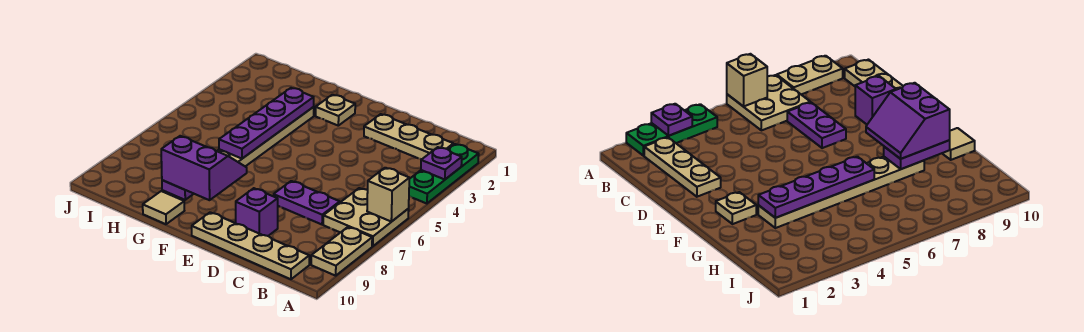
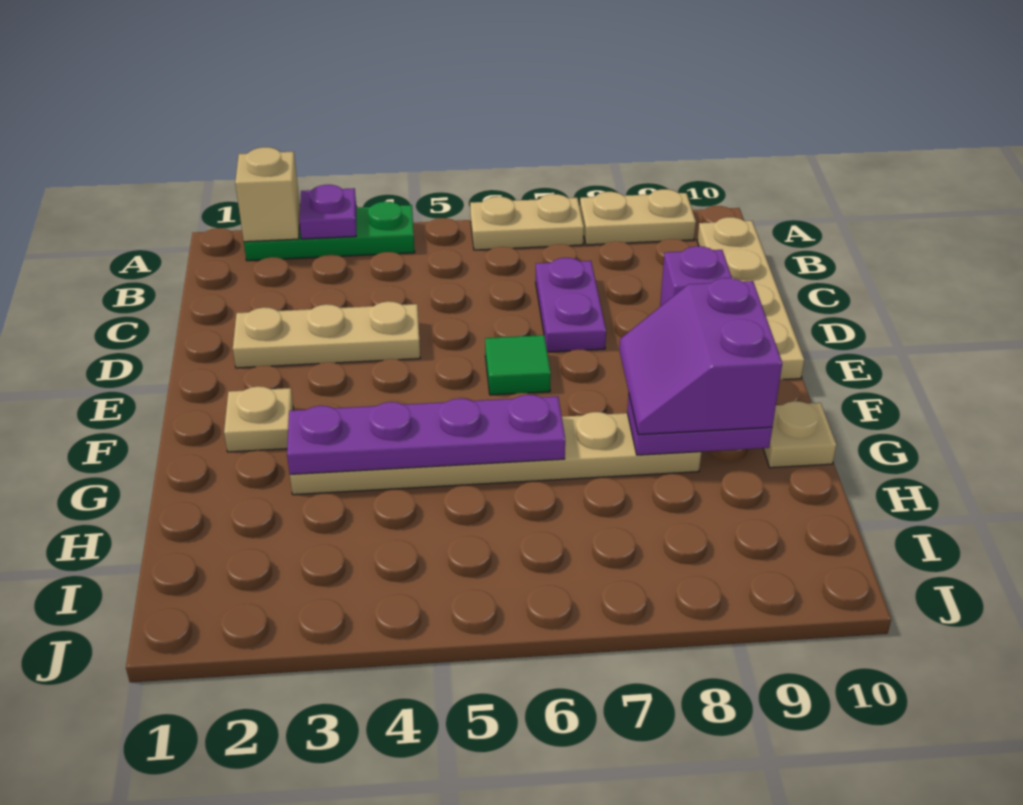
tan plate A6:B7 level 1 -> tan plate A6:A7 level 1
tan brick A6 level 2 -> tan brick A2 level 2
tan plate B2:D2 level 1 -> tan plate D2:D4 level 1
none -> green tile E6 level 1
tan tile G10 level 1 -> tan plate G10 level 1

